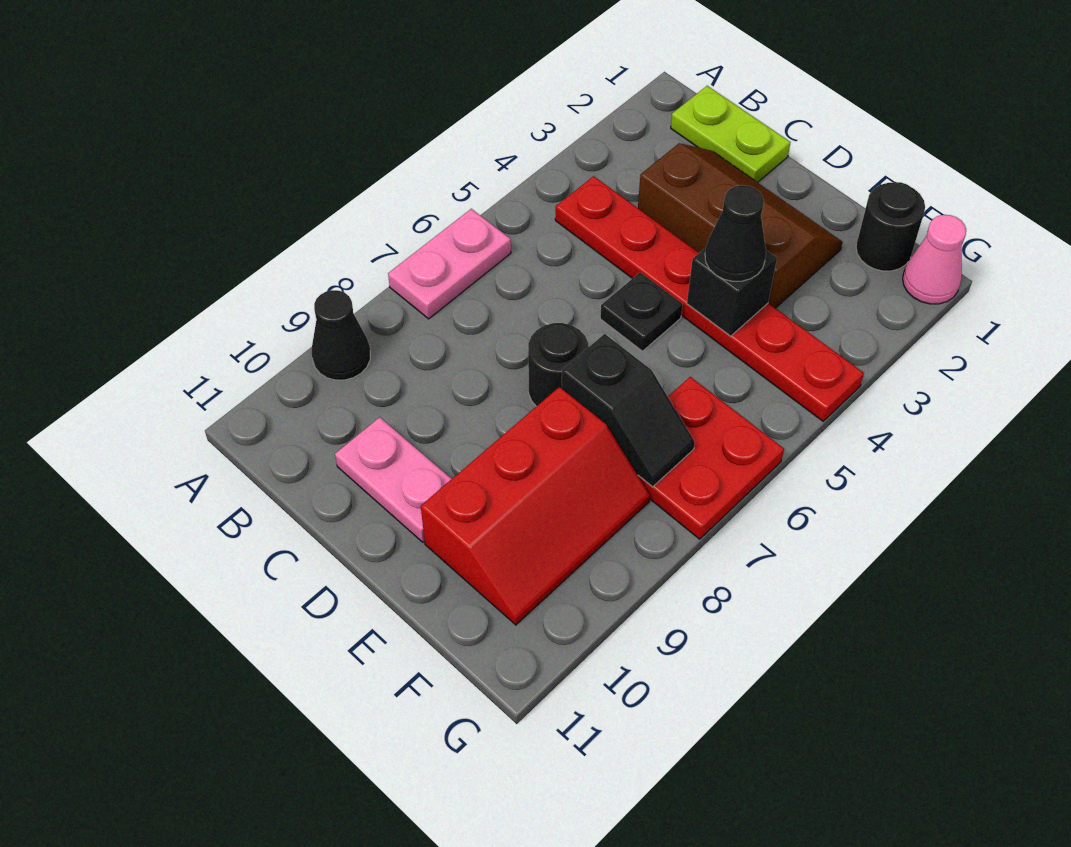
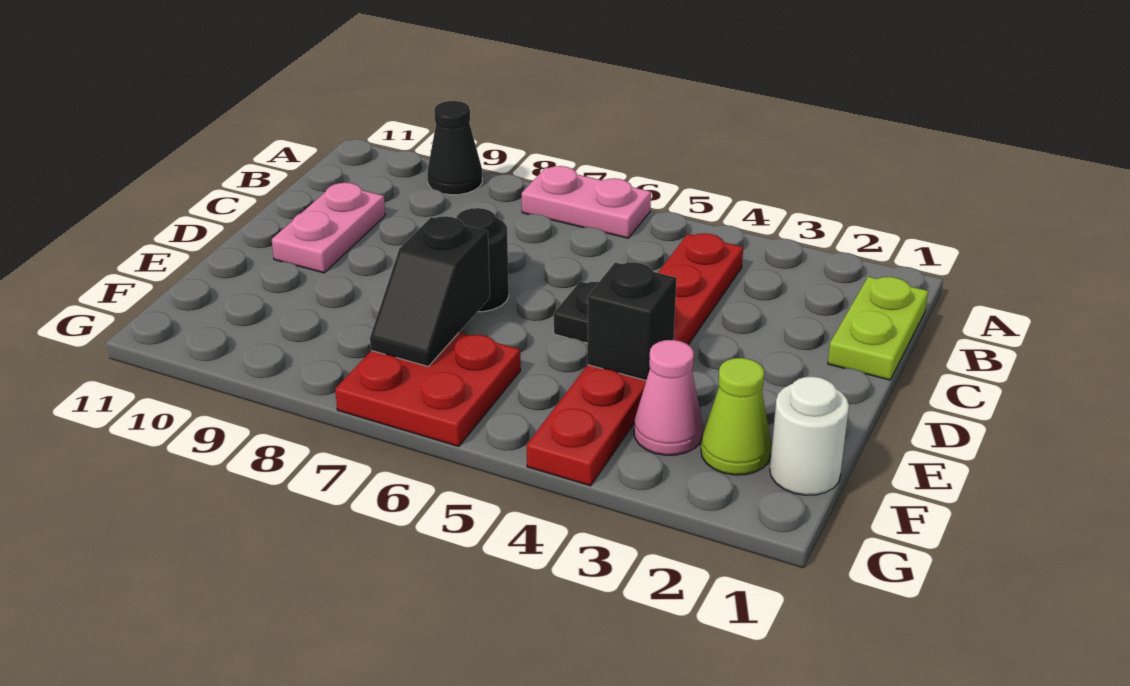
brown slope C2:E3 level 1 top 3 -> none
black cone E4 level 3 -> none
red slope E8:F10 level 1 top E -> none
black round brick F1 level 1 -> white round brick F1 level 1
none -> lime cone F2 level 1
pink cone G1 level 1 -> pink cone F3 level 1

